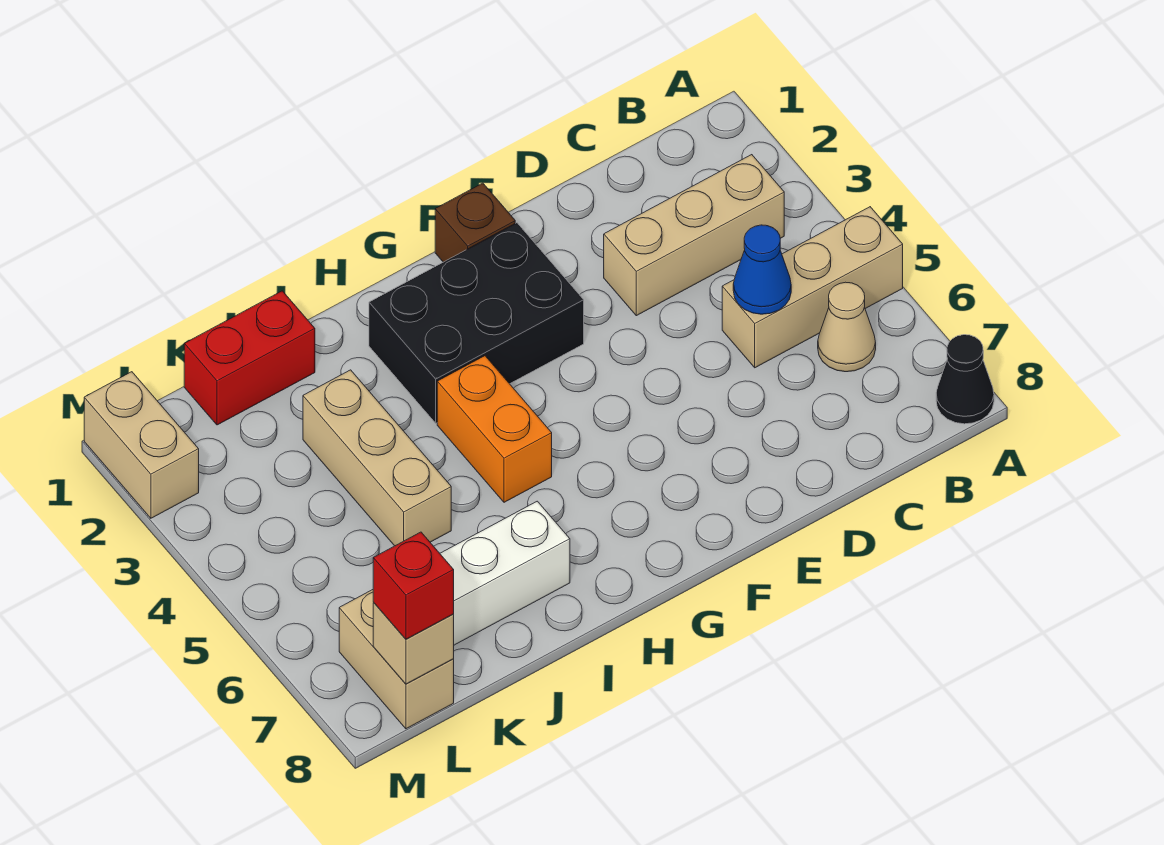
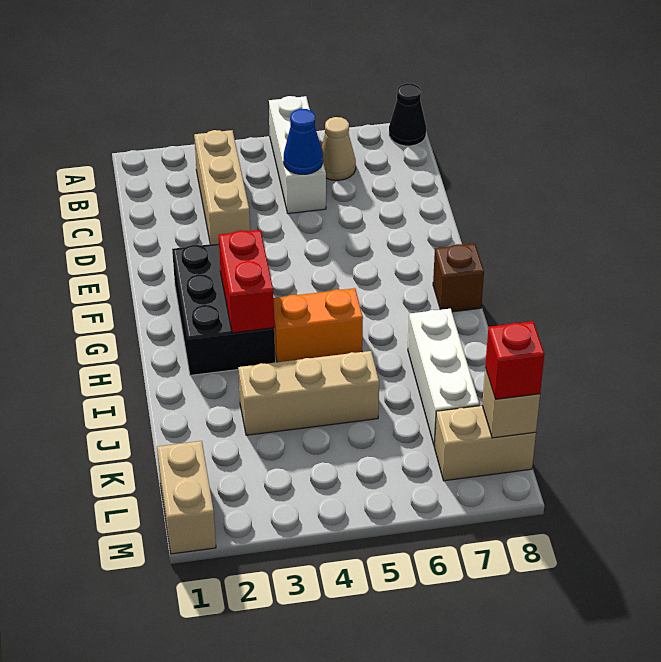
tan brick A5:C5 level 1 -> white brick A5:C5 level 1
brown brick F1 level 1 -> brown brick G8 level 1
red brick J1:K1 level 1 -> red brick G3:H3 level 2
tan brick M1:M2 level 1 -> tan brick L1:M1 level 1

